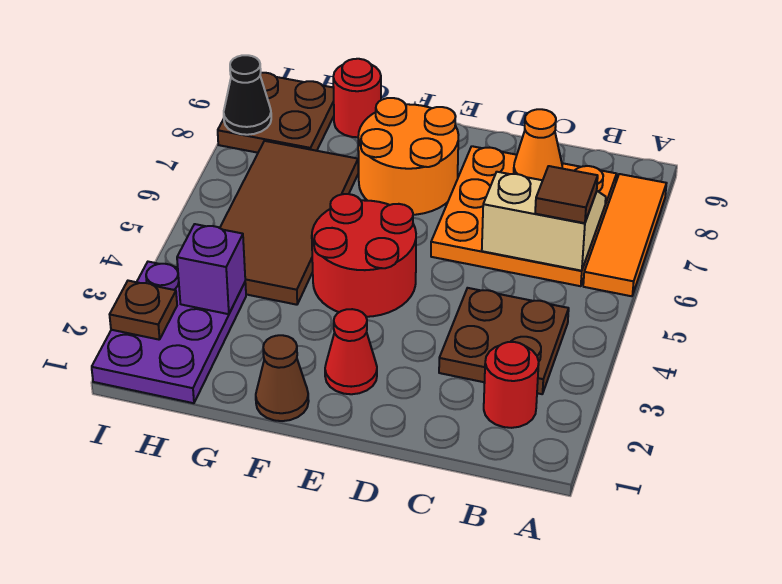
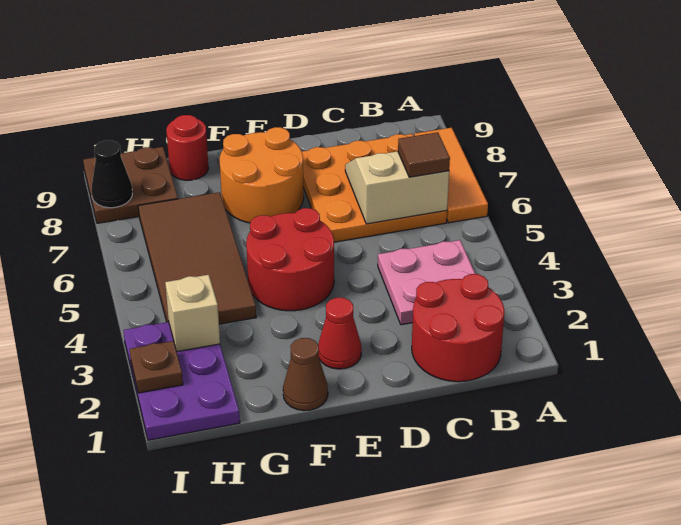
red round brick B2 level 1 -> red round brick B1:C2 level 1
brown plate B3:C4 level 1 -> pink plate B3:C4 level 1
orange cone C8 level 2 -> none
purple brick H3 level 2 -> tan brick H3 level 2

